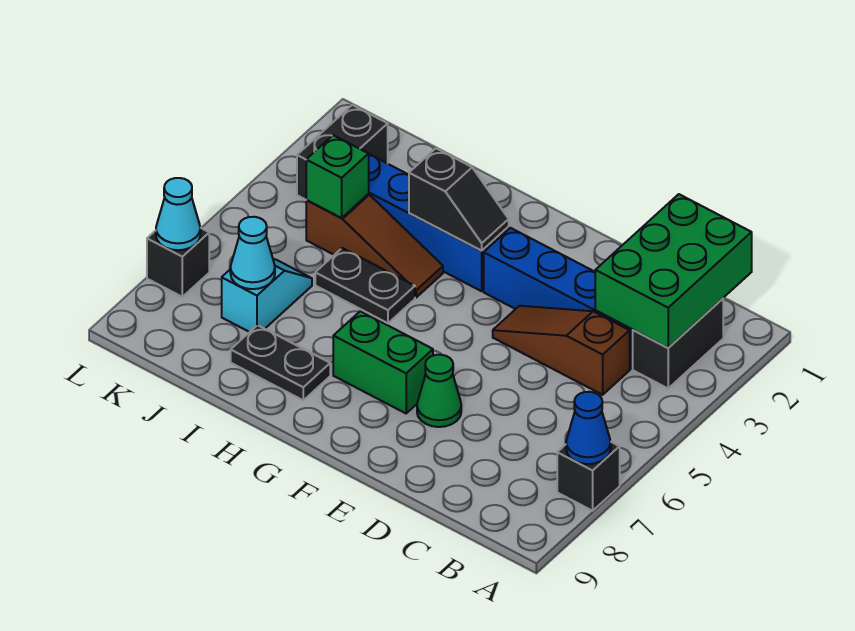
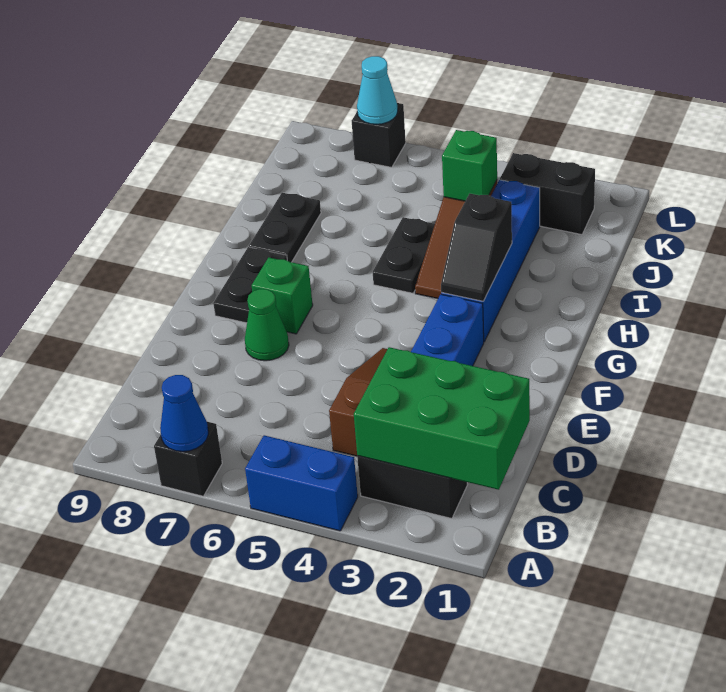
none -> blue brick A4:A5 level 1
green brick F7:G7 level 1 -> green brick F7 level 1
none -> black plate F8:G8 level 1
cyan slope J6:J7 level 1 top 7 -> none
cyan cone J7 level 2 -> none

